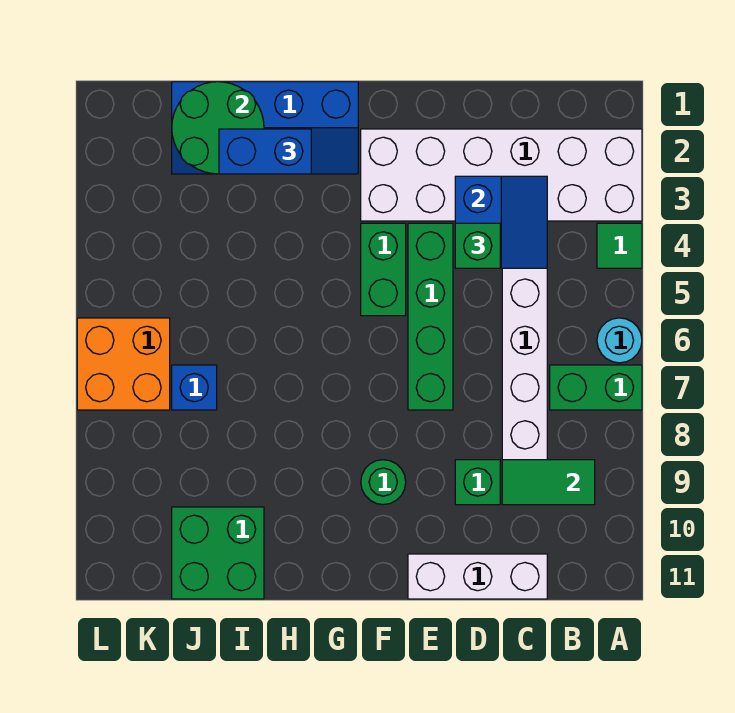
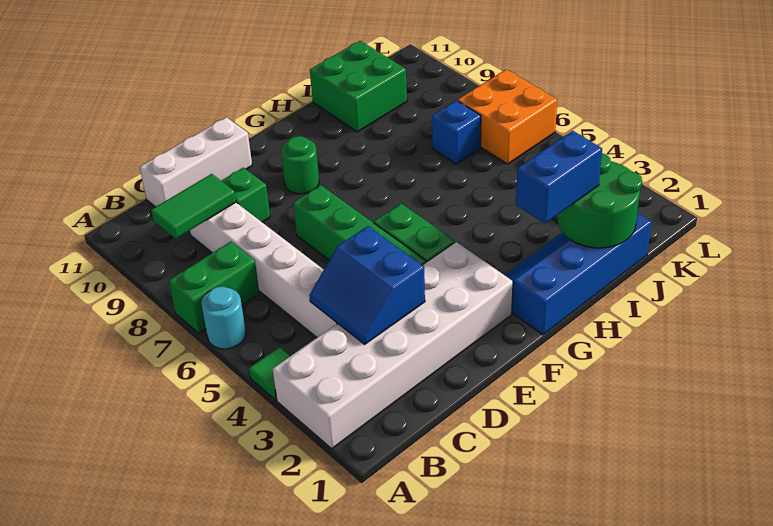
green brick D4 level 3 -> none

